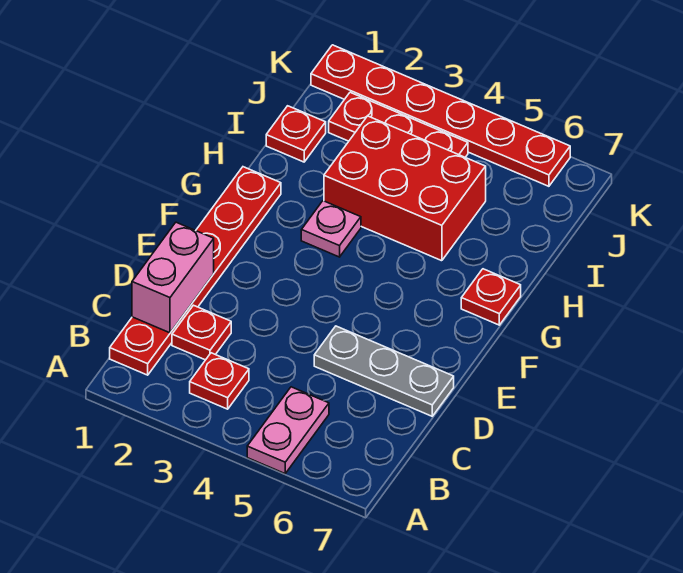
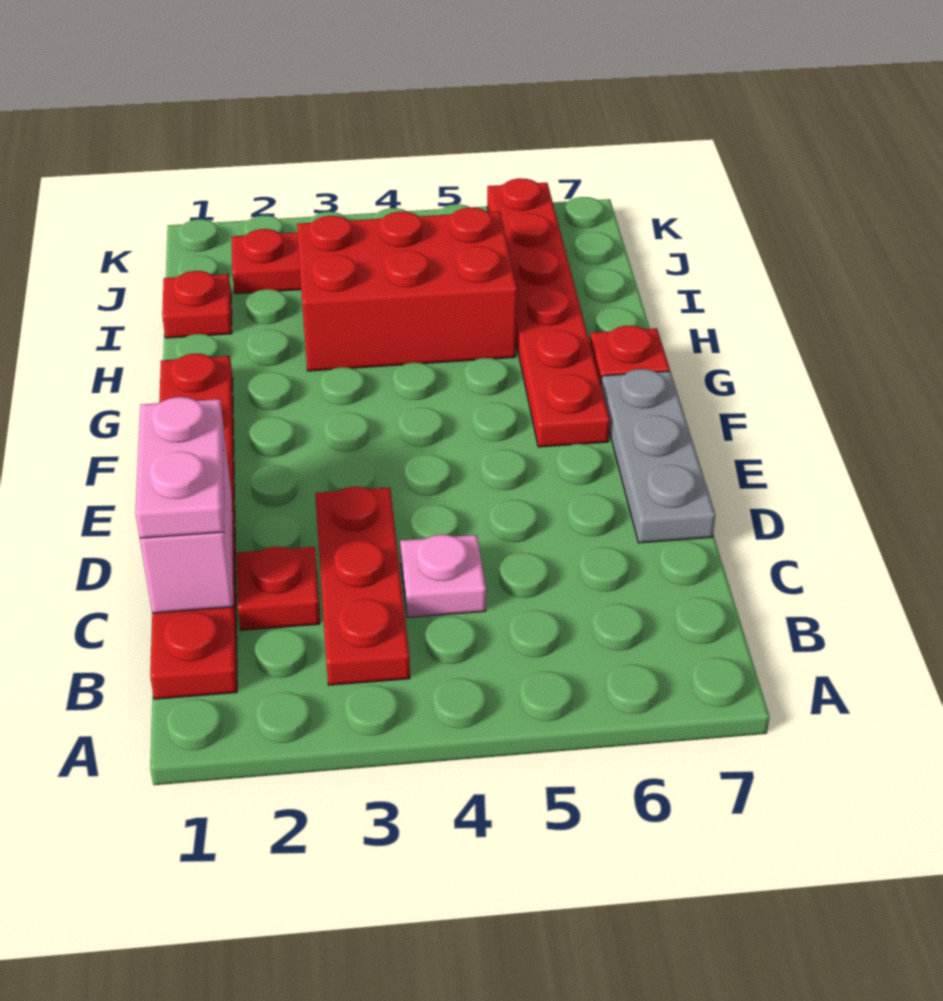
pink plate A5:B5 level 1 -> pink plate C1:D1 level 3
red plate B3 level 1 -> red plate B3:D3 level 1
grey plate D5:D7 level 1 -> grey plate D7:F7 level 1
pink plate G3 level 1 -> pink plate C4 level 1
red plate K1:K6 level 1 -> red plate F6:K6 level 1

